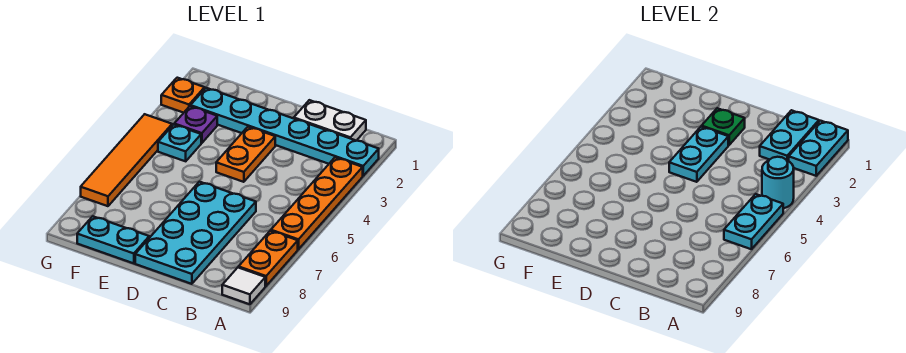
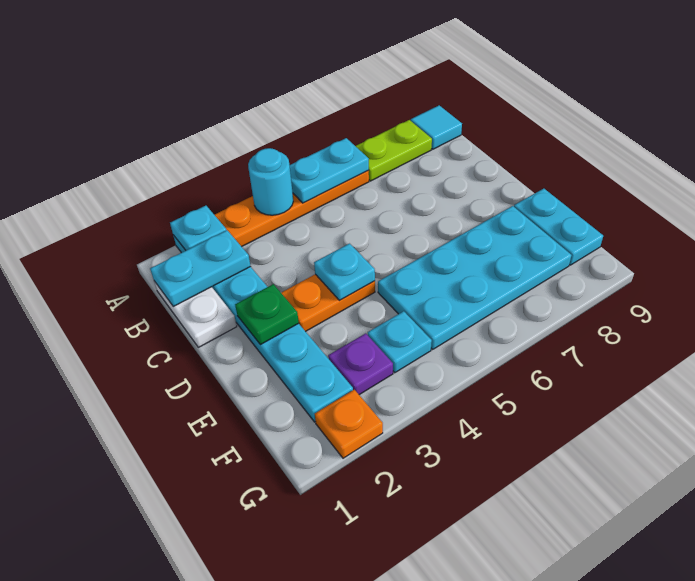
cyan plate A1:A2 level 2 -> cyan plate A2 level 2
orange plate A7:A8 level 1 -> lime plate A7:A8 level 1
white tile A9 level 1 -> cyan tile A9 level 1
cyan plate C6:D9 level 1 -> cyan plate E5:F8 level 1
cyan plate D3:D4 level 2 -> cyan plate D4 level 2
orange tile G4:G7 level 1 -> none

